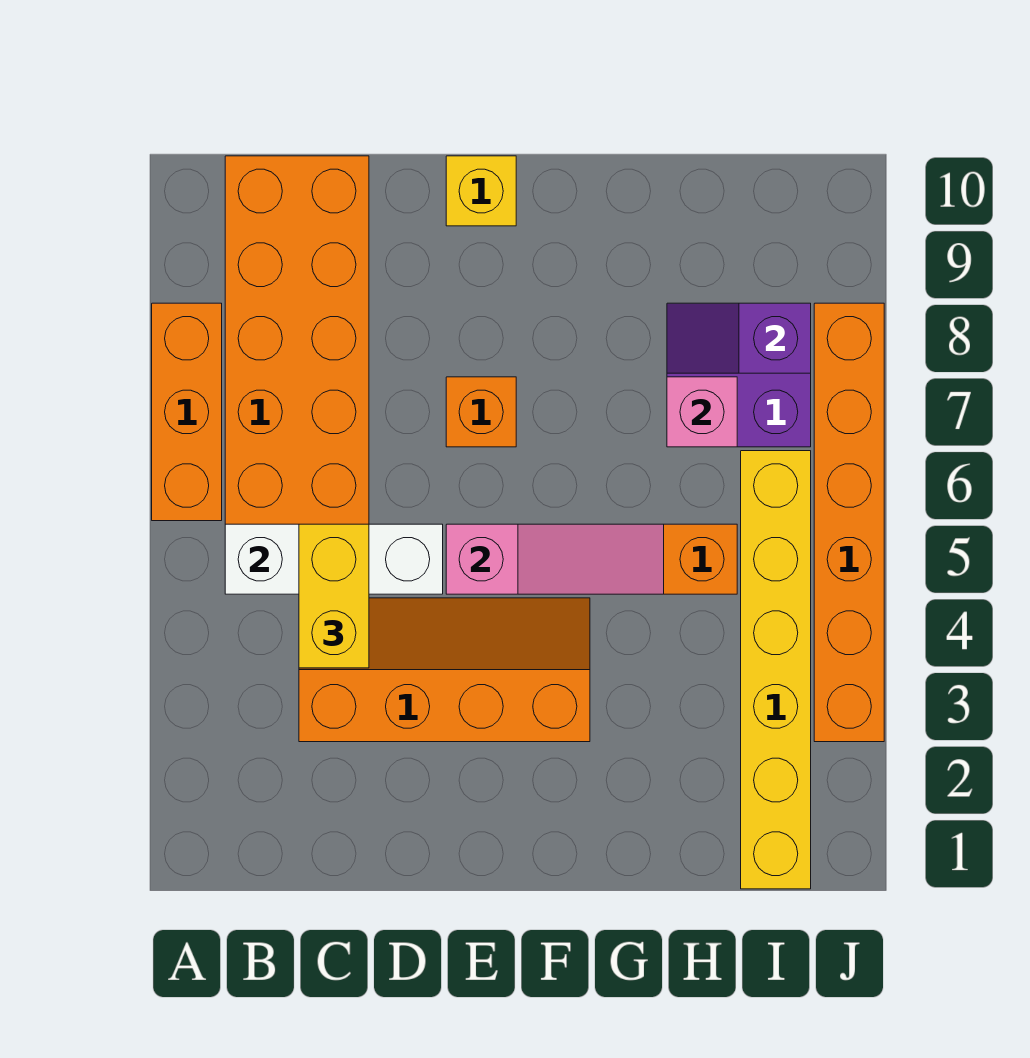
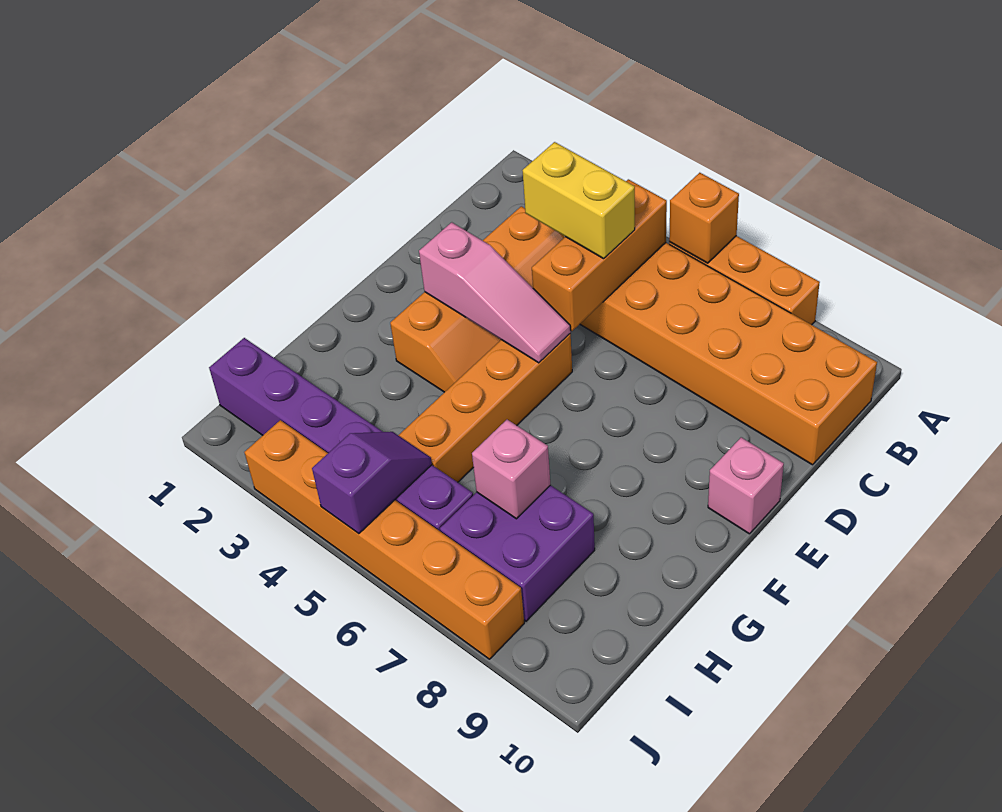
white brick B5:D5 level 2 -> orange brick B5:D5 level 2
pink slope E5:G5 level 2 top E -> pink slope E3:E5 level 2 top 3
orange brick E7 level 1 -> orange brick A6 level 2
yellow brick E10 level 1 -> pink brick E10 level 1
purple slope H8:I8 level 2 top I -> purple slope I5:J5 level 2 top J
yellow brick I1:I6 level 1 -> purple brick I1:I6 level 1

